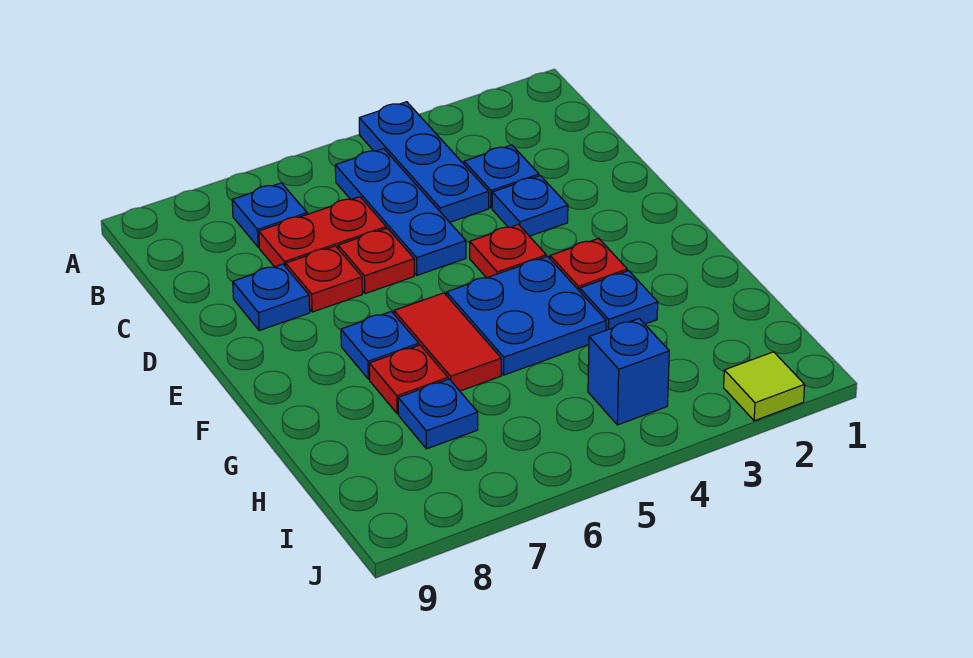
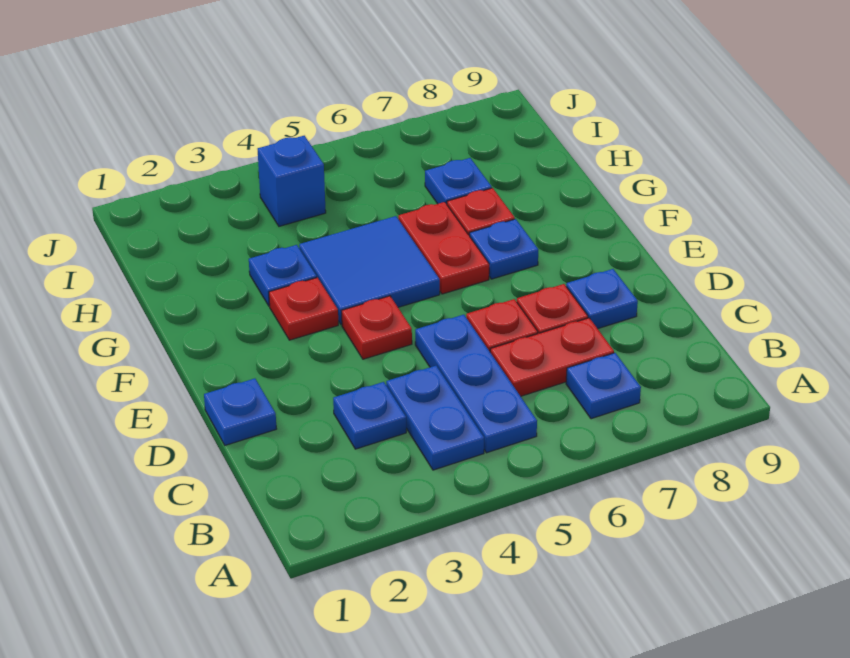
blue plate A4:C4 level 1 -> blue plate B4:C4 level 1
blue plate D3 level 1 -> blue plate D1 level 1
blue plate F4:G5 level 1 -> blue tile F4:G5 level 1
red tile F6:G6 level 1 -> red plate F6:G6 level 1
lime tile J2 level 1 -> none

